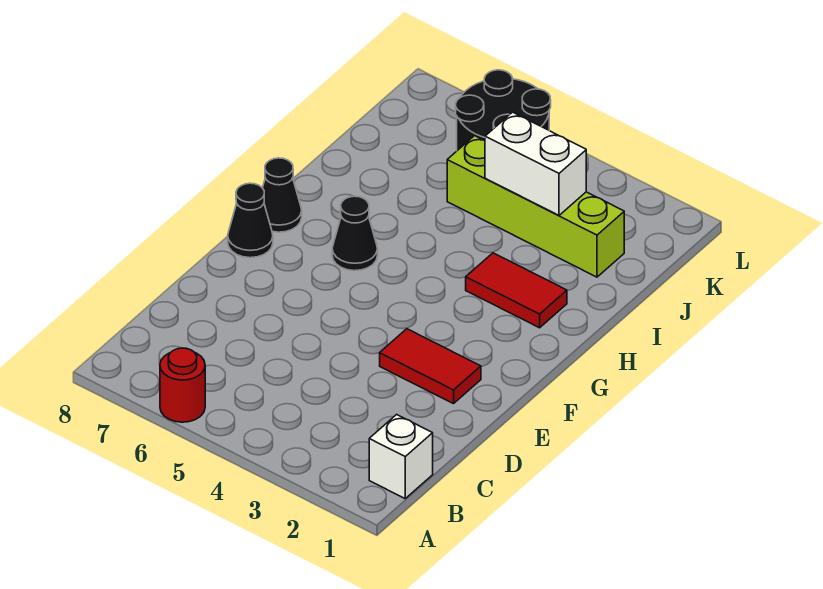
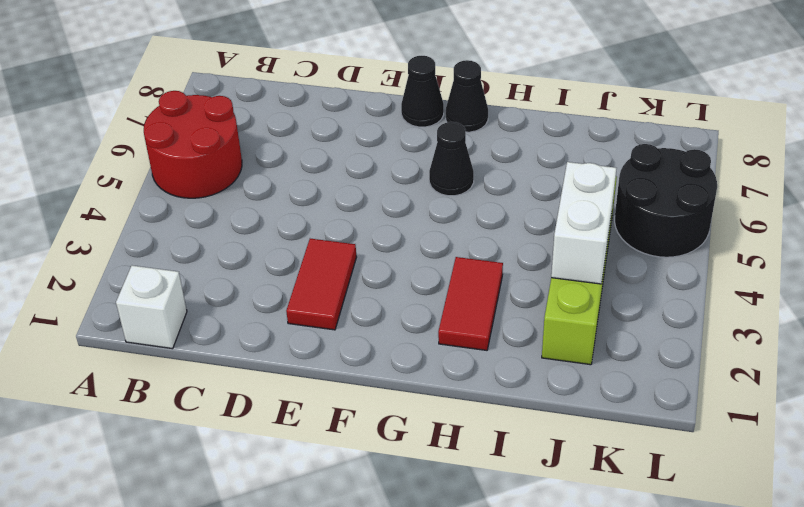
red round brick A6 level 1 -> red round brick A5:B6 level 1

